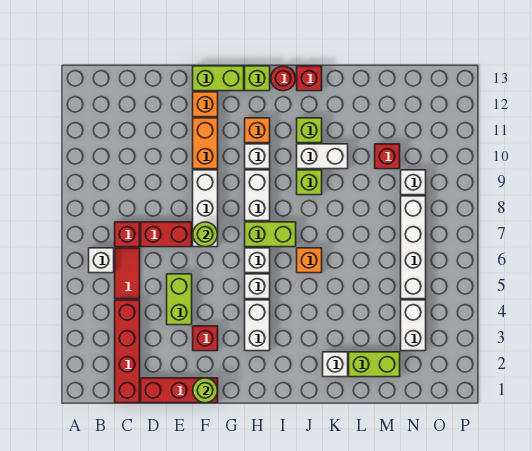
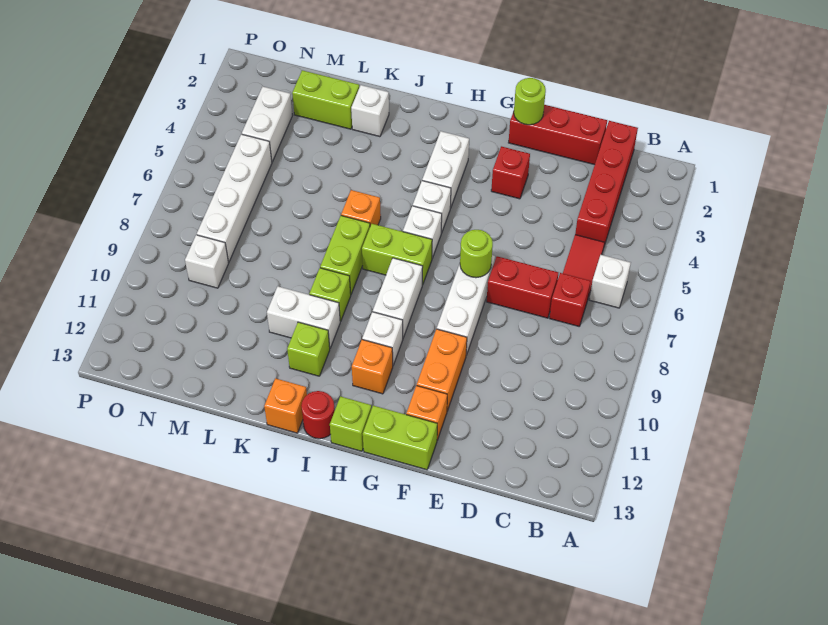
lime brick E4:E5 level 1 -> lime brick J7:J8 level 1
red brick J13 level 1 -> orange brick J13 level 1
red brick M10 level 1 -> none

